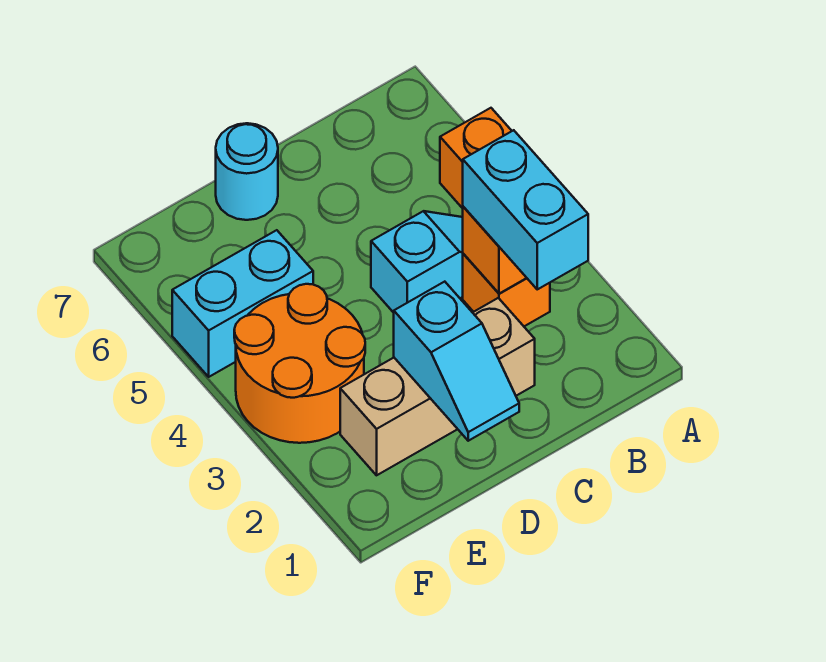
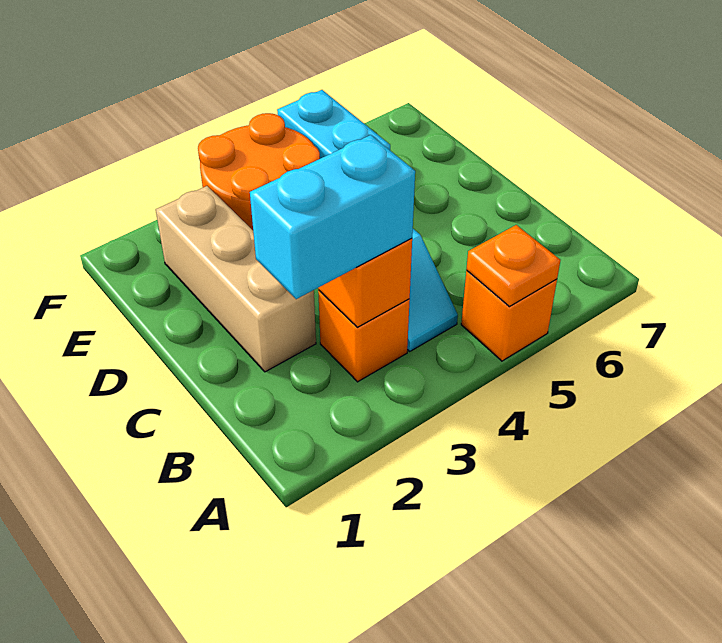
none -> orange plate A5 level 2
cyan slope D1:D2 level 2 top 2 -> none
cyan round brick D7 level 1 -> none

